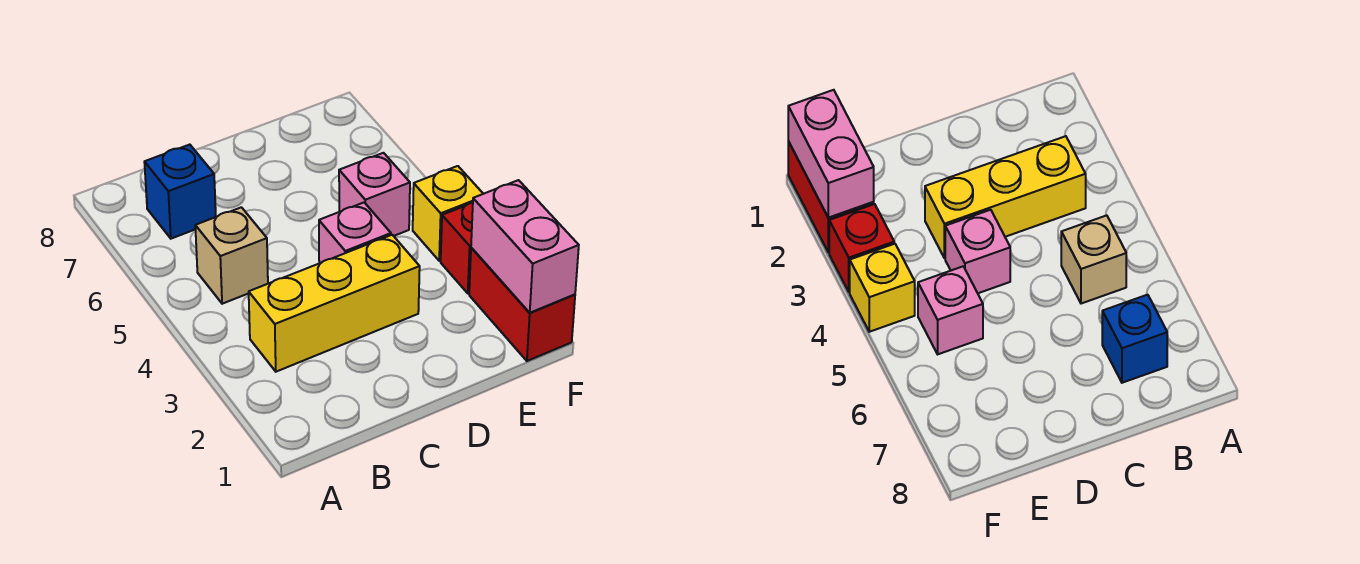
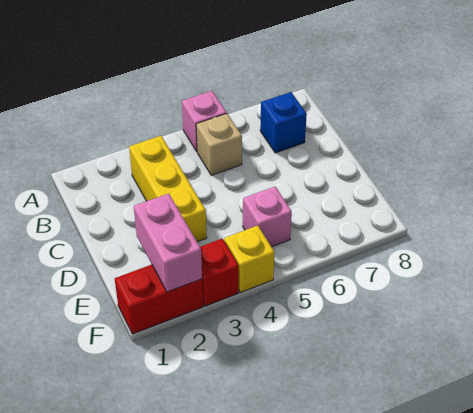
pink brick D4 level 1 -> pink brick A5 level 1
pink brick F1:F2 level 2 -> pink brick E2:F2 level 2

